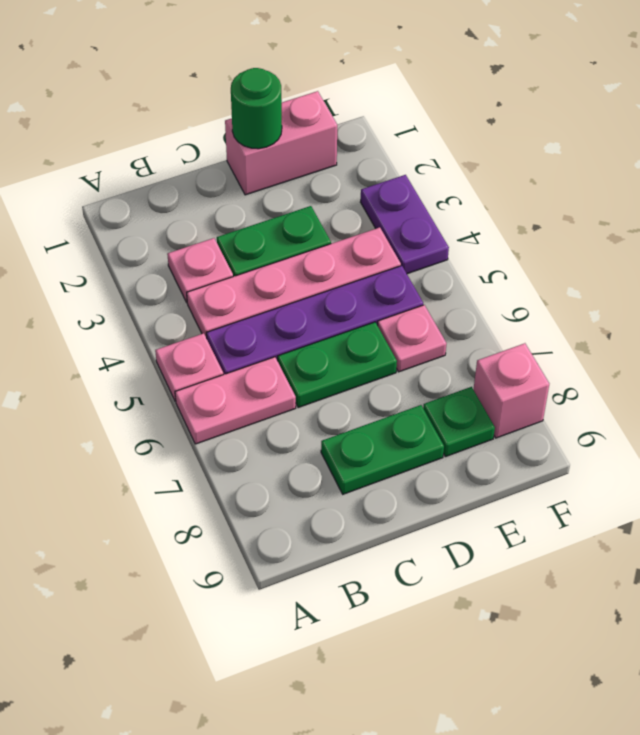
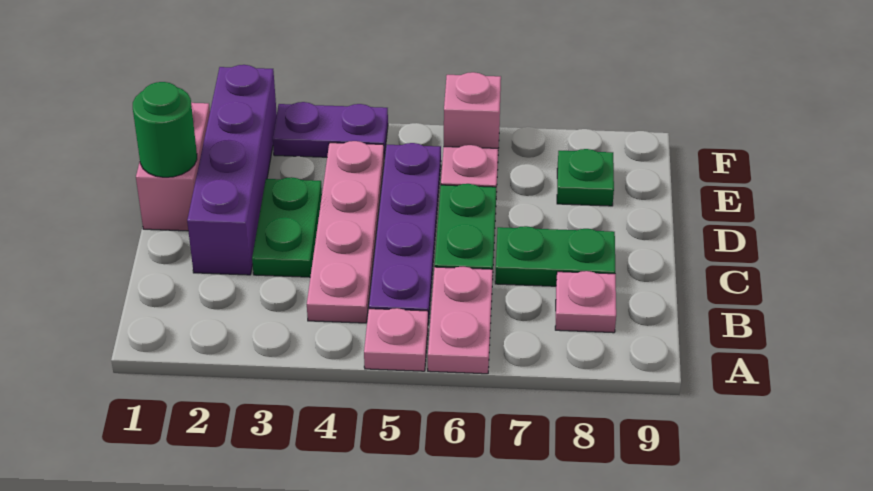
pink plate B3 level 1 -> pink plate B8 level 1
none -> purple brick C2:F2 level 1
green plate C8:D8 level 1 -> green plate C7:C8 level 1
pink brick F8 level 1 -> pink brick F6 level 1

